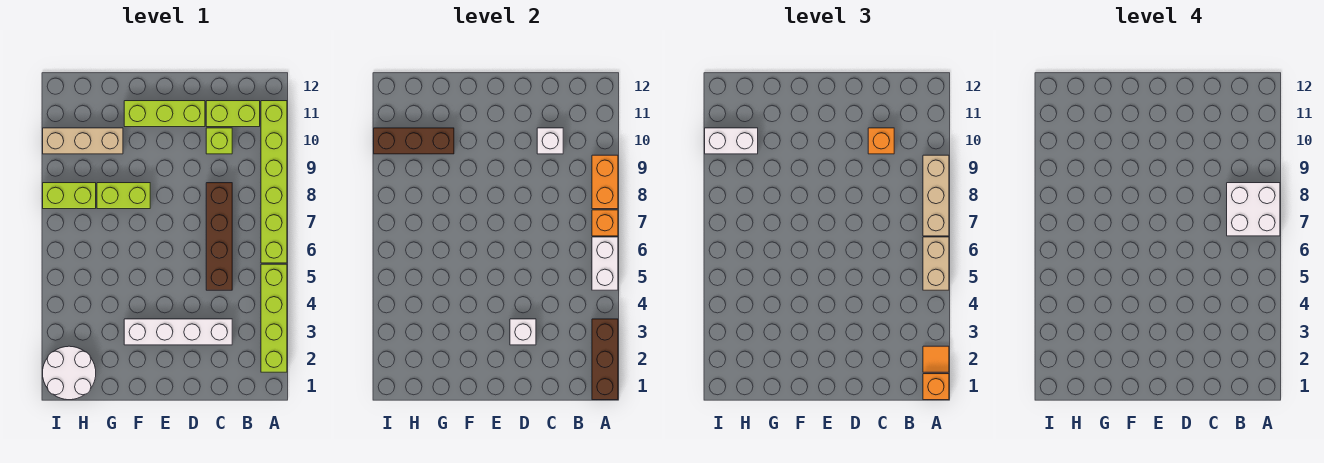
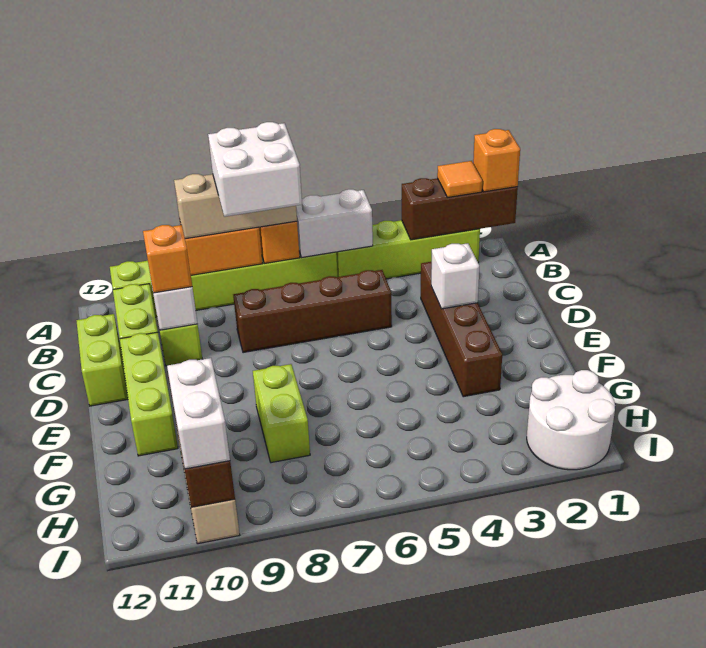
tan brick A5:A6 level 3 -> none
white brick C3:F3 level 1 -> brown brick C3:F3 level 1
lime brick H8:I8 level 1 -> lime brick C12:D12 level 1

